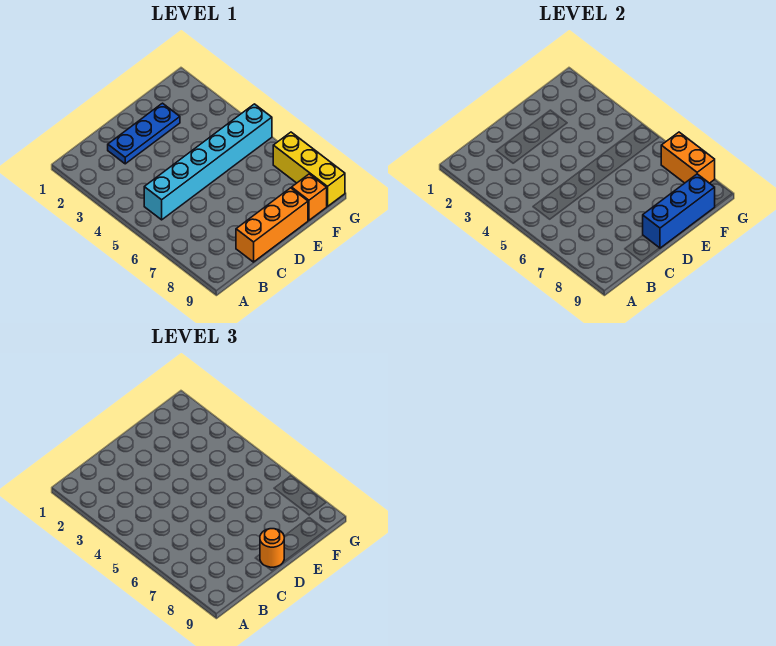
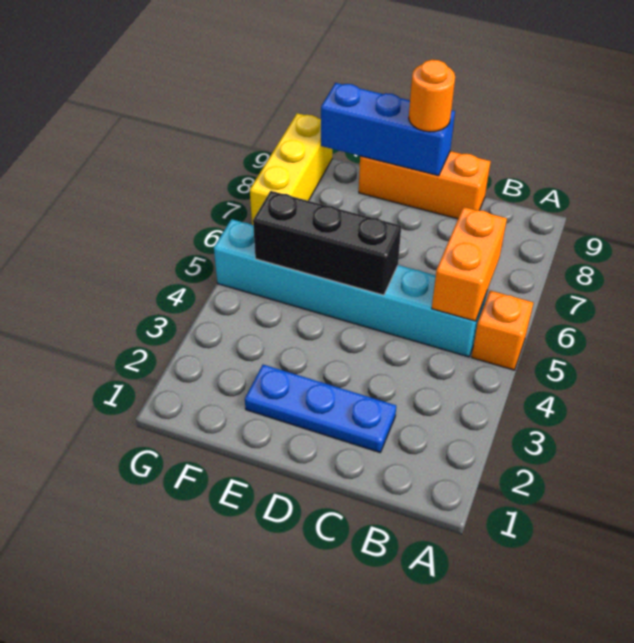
none -> black brick D5:F5 level 2
orange brick F9 level 1 -> orange brick A5 level 1
orange brick G7:G8 level 2 -> orange brick B5:B6 level 2

